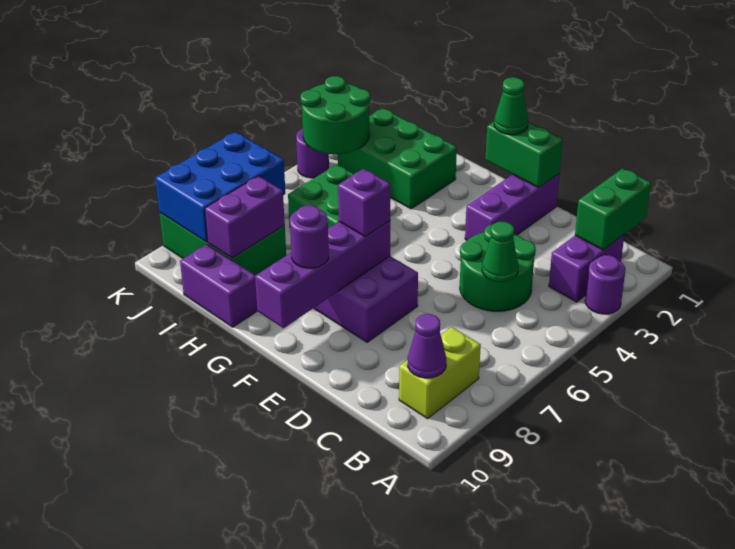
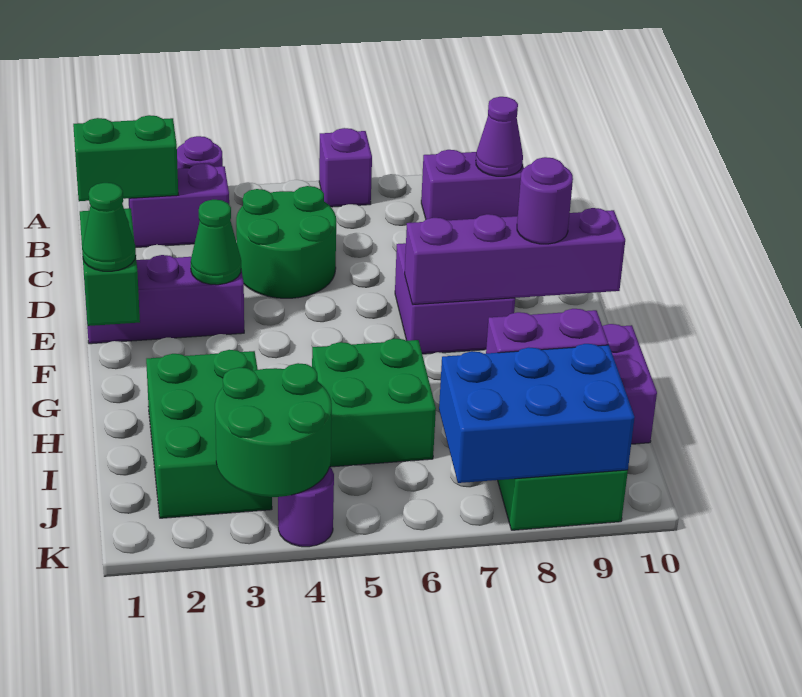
lime brick B8:B9 level 1 -> purple brick B8:B9 level 1
green cone C5 level 2 -> green cone E3 level 2
purple brick F7 level 3 -> purple brick A6 level 1

